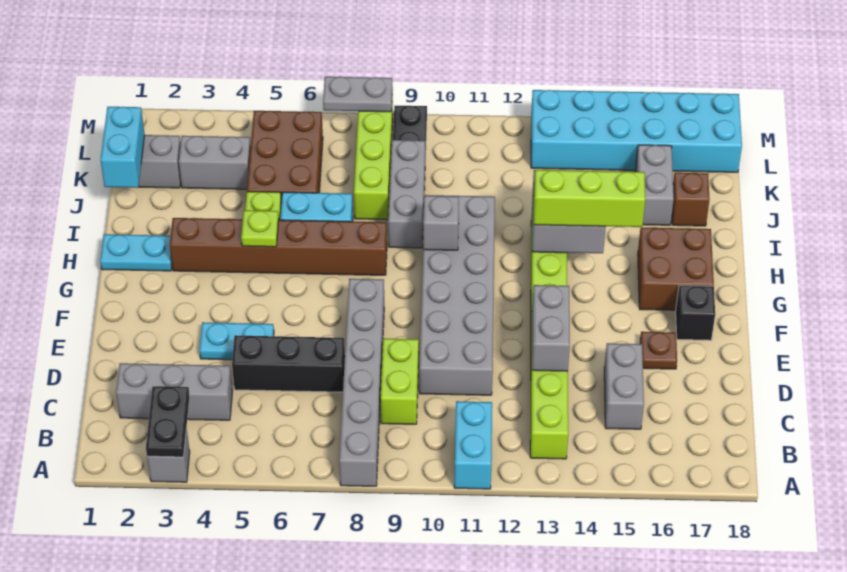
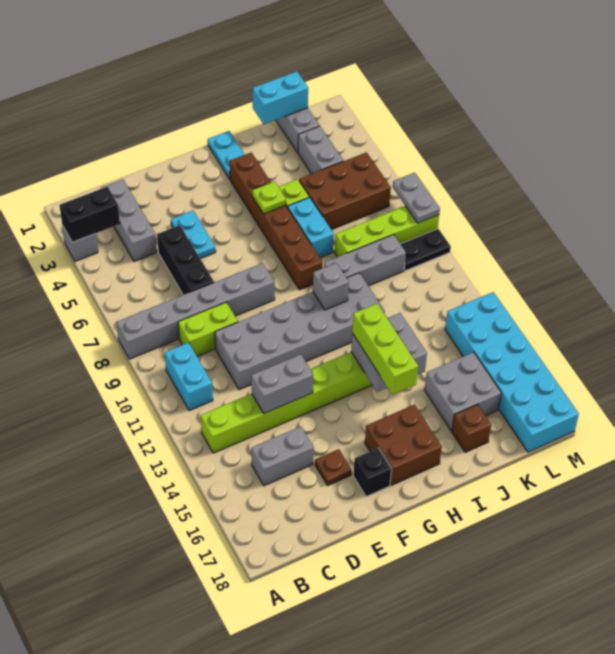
black plate A3:B3 level 2 -> black brick A3:B3 level 2
cyan brick A11:B11 level 1 -> cyan brick B10:B11 level 1
grey brick J16:K16 level 1 -> grey brick J15:K16 level 1

